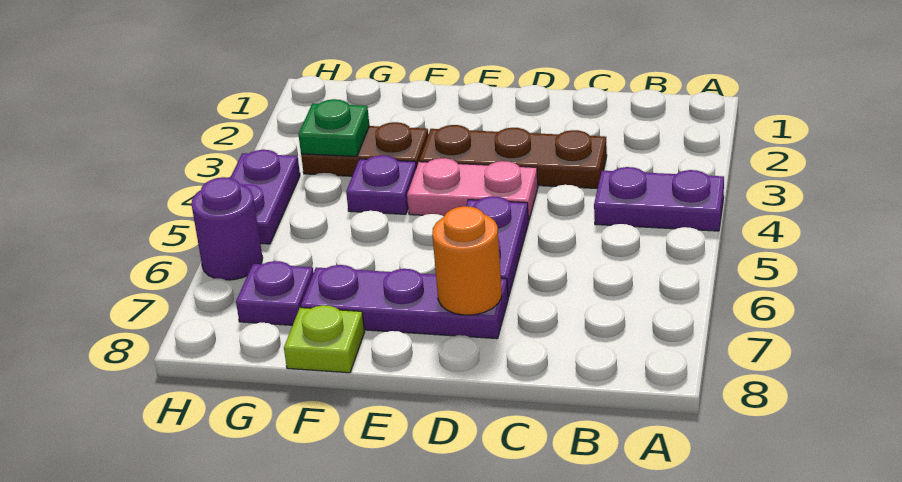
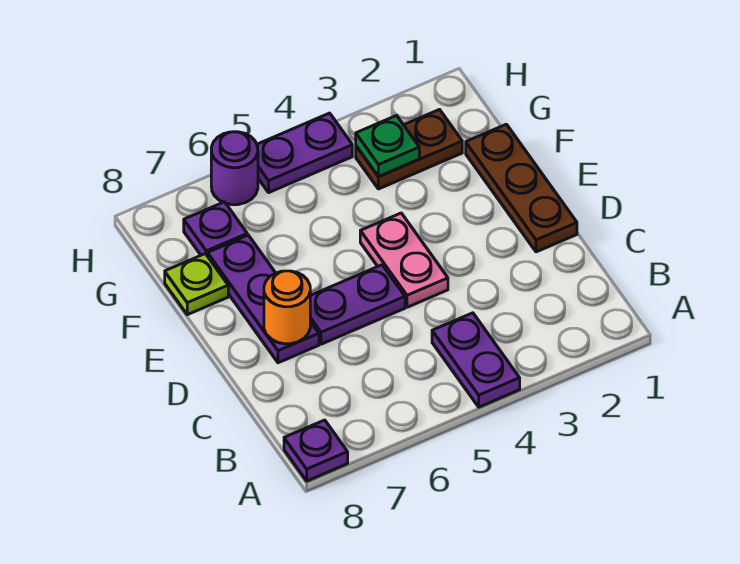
brown plate C3:E3 level 1 -> brown plate D1:F1 level 1
brown plate F3:G3 level 1 -> brown plate G2:G3 level 1
purple plate F4 level 1 -> purple plate A8 level 1

